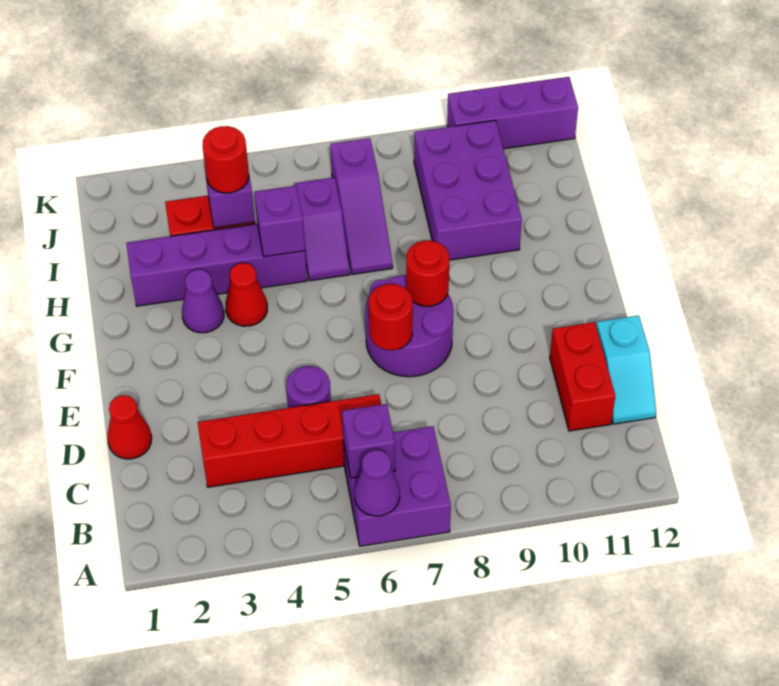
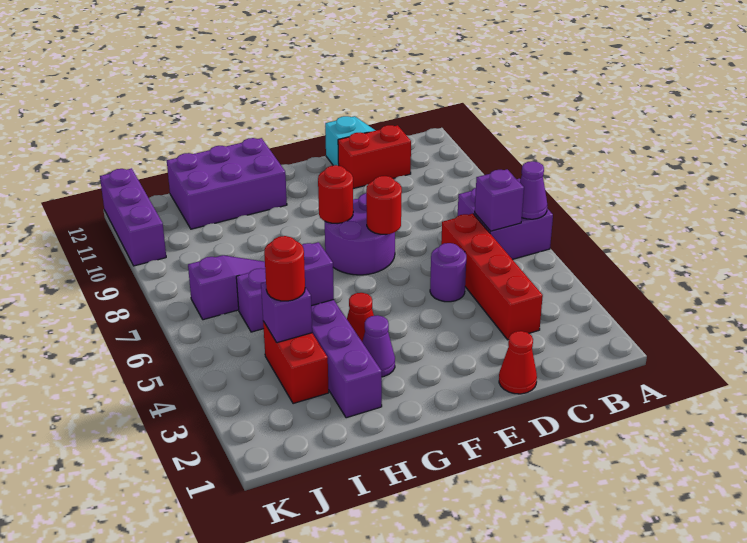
purple brick H9:J10 level 1 -> purple brick G11:I12 level 1

